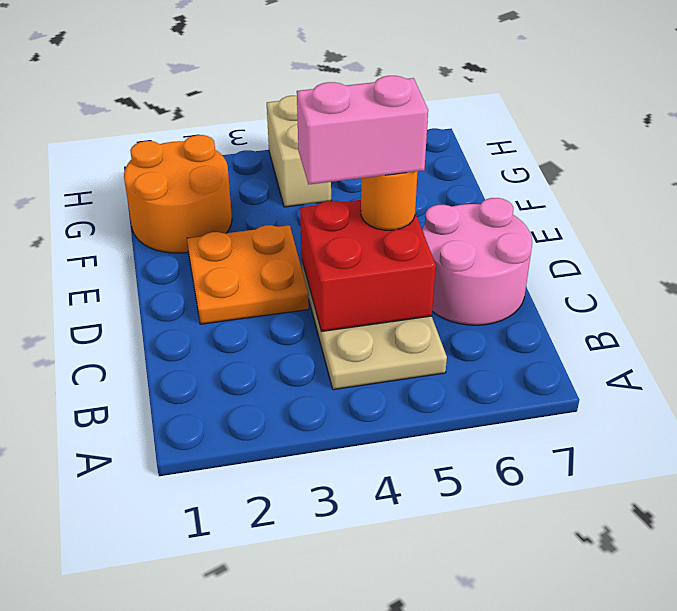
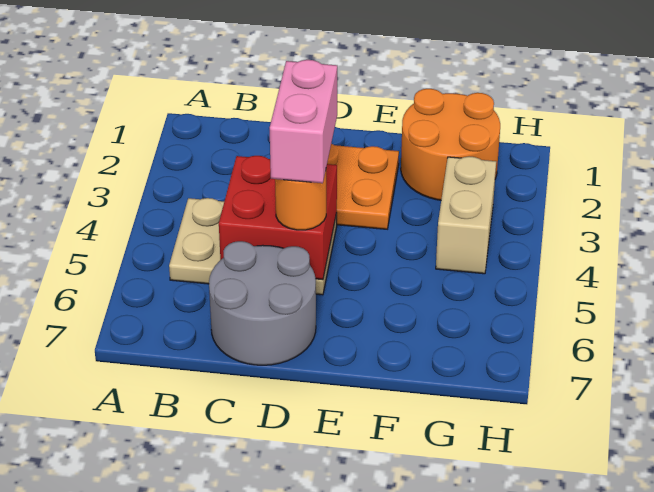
pink round brick C6:D7 level 1 -> grey round brick C6:D7 level 1
tan brick G4:H4 level 1 -> tan brick G3:G4 level 1

